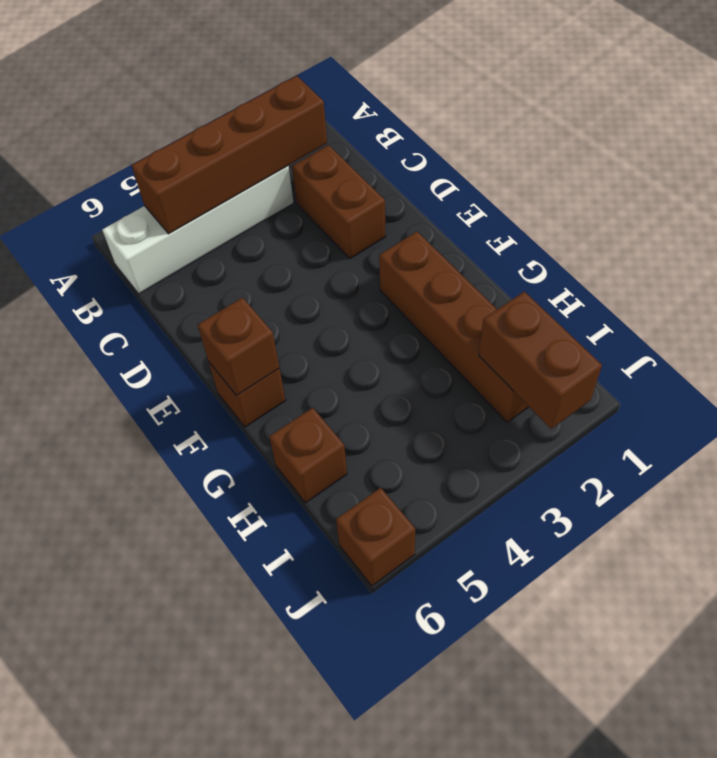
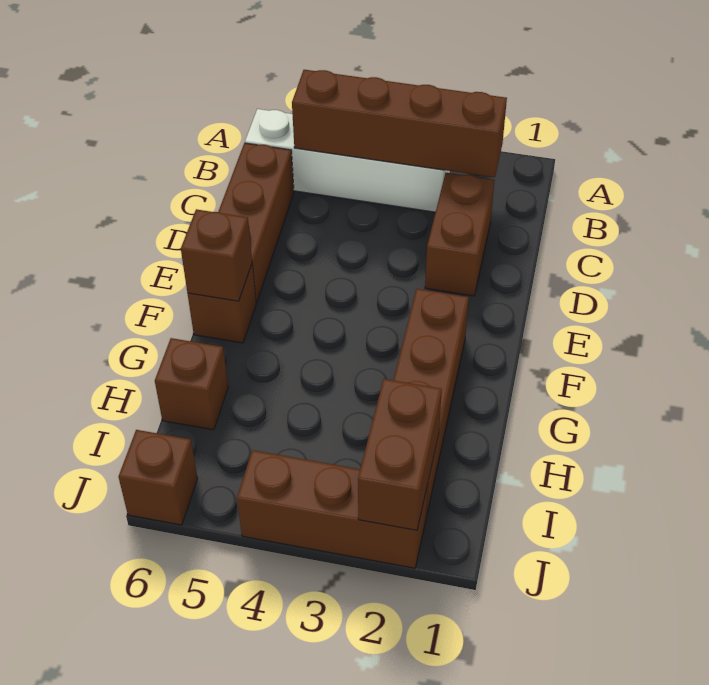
none -> brown brick C6:E6 level 1
none -> brown brick J2:J4 level 1

